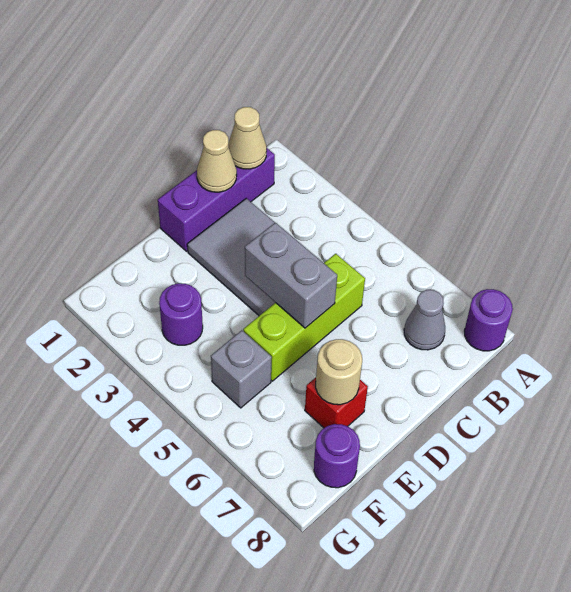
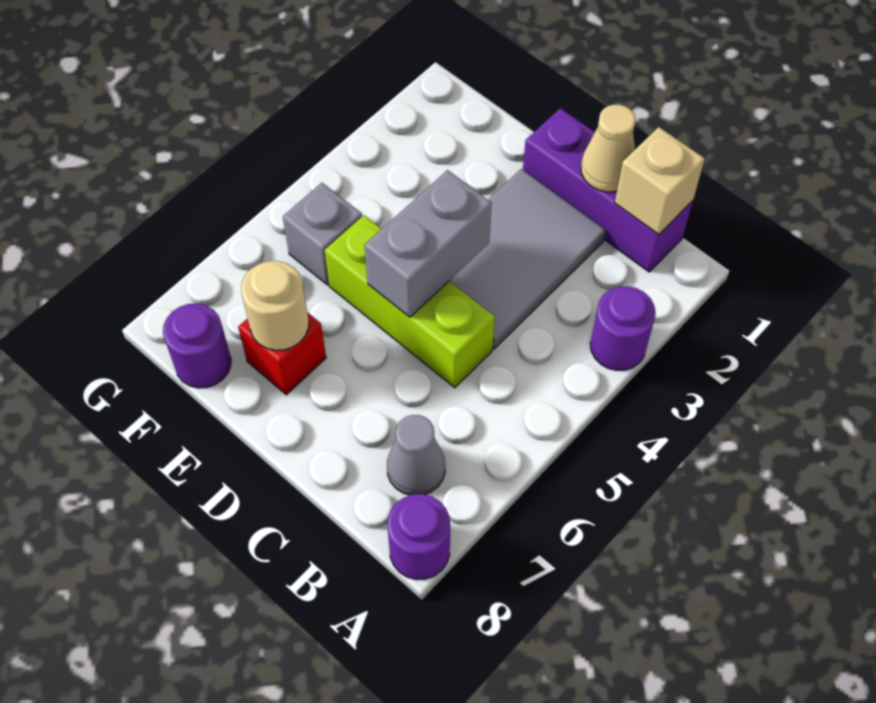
tan cone B1 level 2 -> tan brick B1 level 2
purple round brick F3 level 1 -> purple round brick A3 level 1

